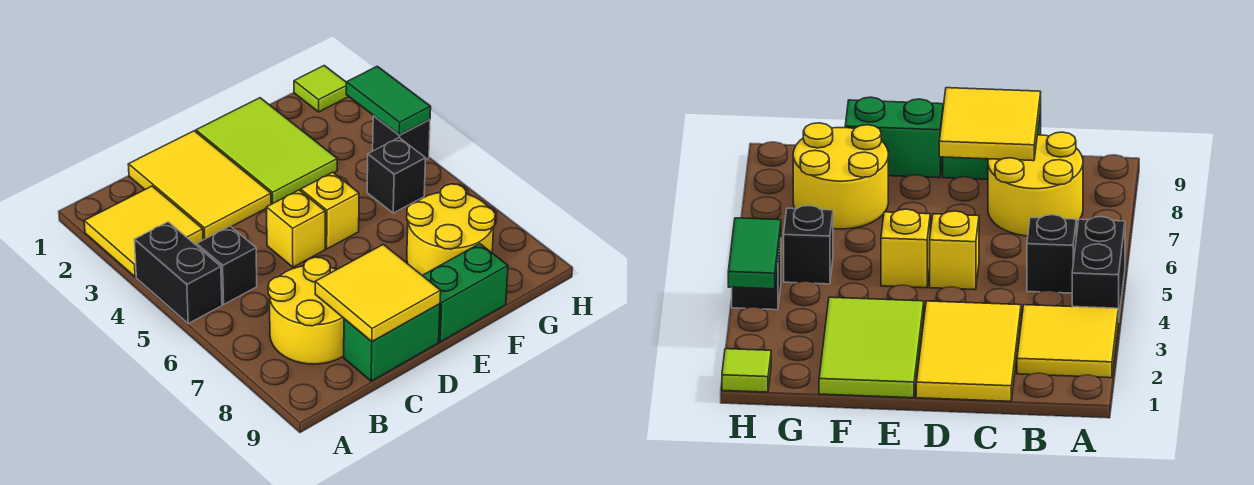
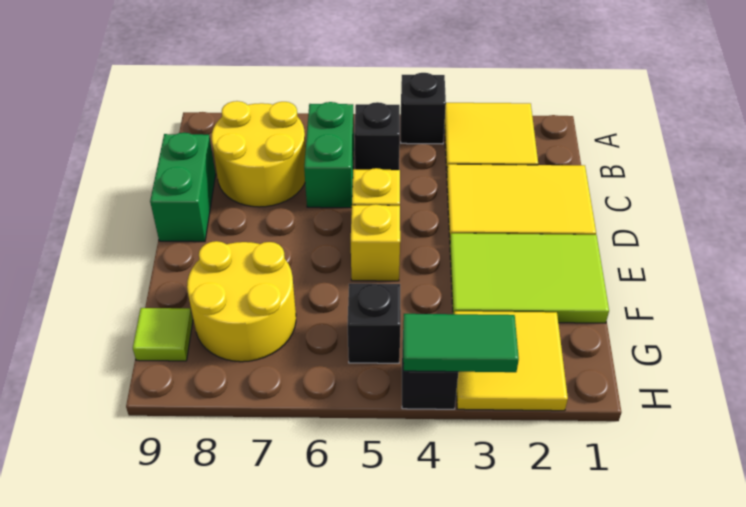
black brick A4:A5 level 1 -> black brick A4 level 1
yellow tile C8:D9 level 2 -> yellow tile G2:H3 level 1
green brick E9:F9 level 1 -> green brick B6:C6 level 1
lime tile H1 level 1 -> lime tile G9 level 1

